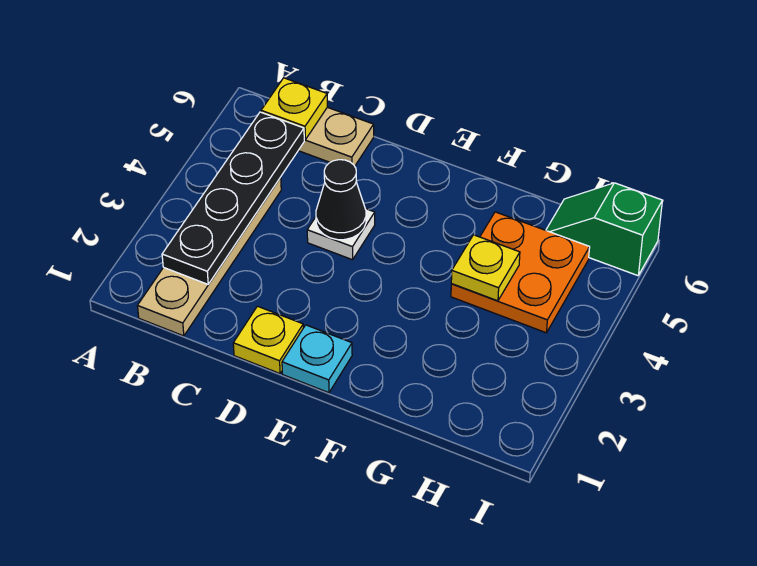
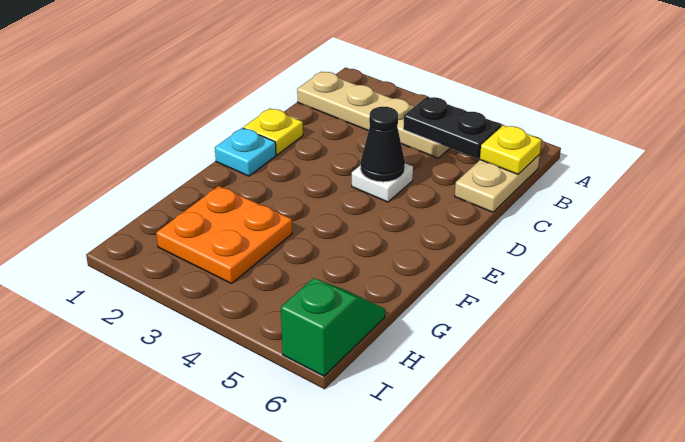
black plate B2:B5 level 2 -> black plate B4:B5 level 2
orange plate G4:H5 level 1 -> orange plate G2:H3 level 1
yellow plate G4 level 2 -> none

